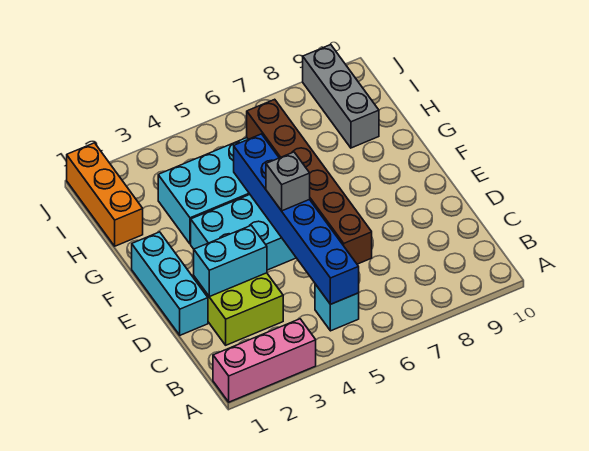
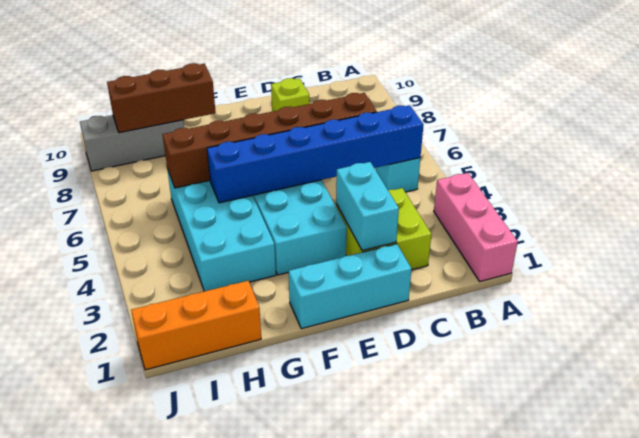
none -> lime brick D9 level 1
grey brick E5 level 3 -> none
none -> brown brick G9:I9 level 2

